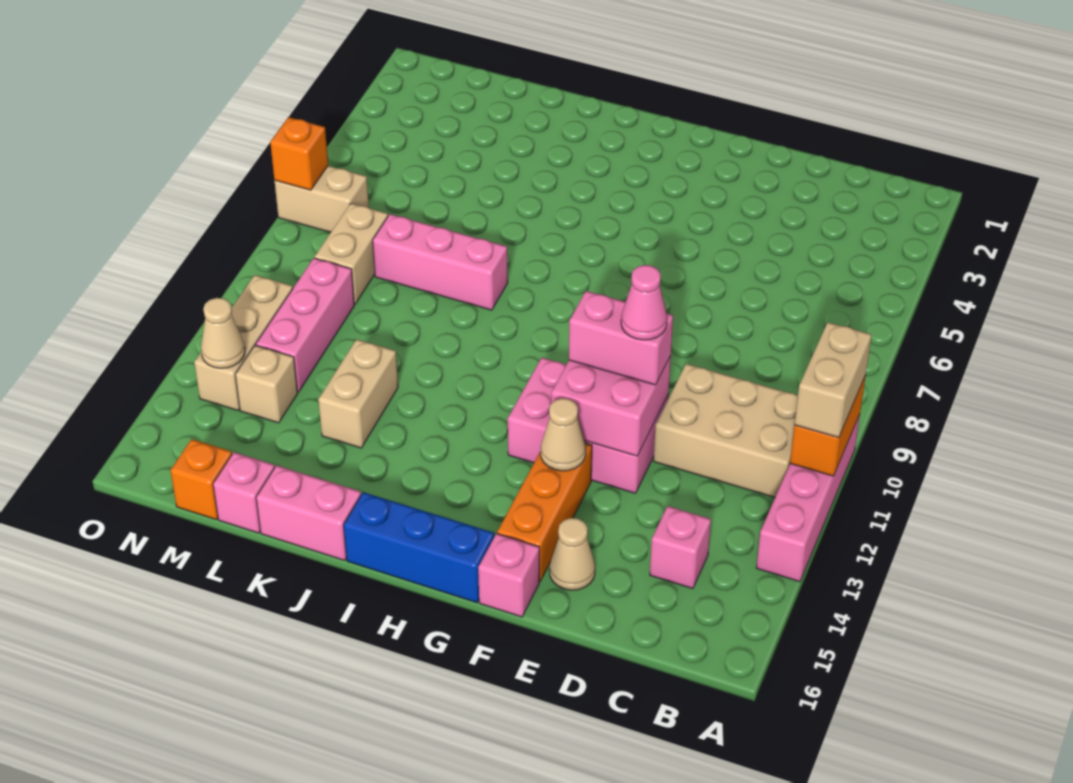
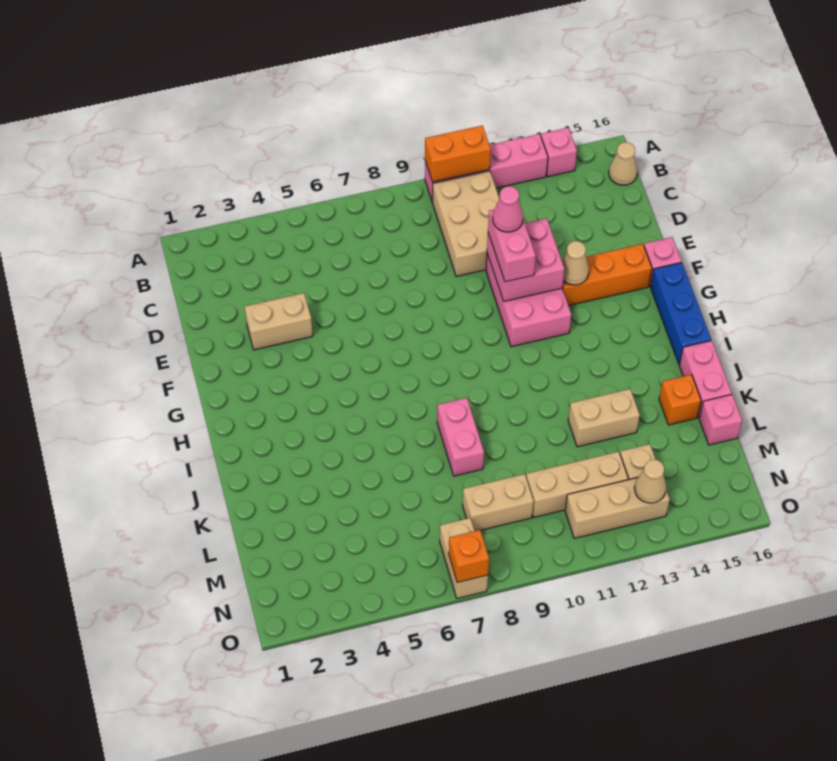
tan brick A10:A11 level 3 -> tan brick E3:E4 level 1
pink brick C14 level 1 -> pink brick A14 level 1
tan cone E15 level 1 -> tan cone B16 level 1
pink brick J8:L8 level 1 -> pink brick J8:K8 level 1
pink brick M10:M12 level 1 -> tan brick M10:M12 level 1
orange brick M16 level 1 -> orange brick K15 level 1

